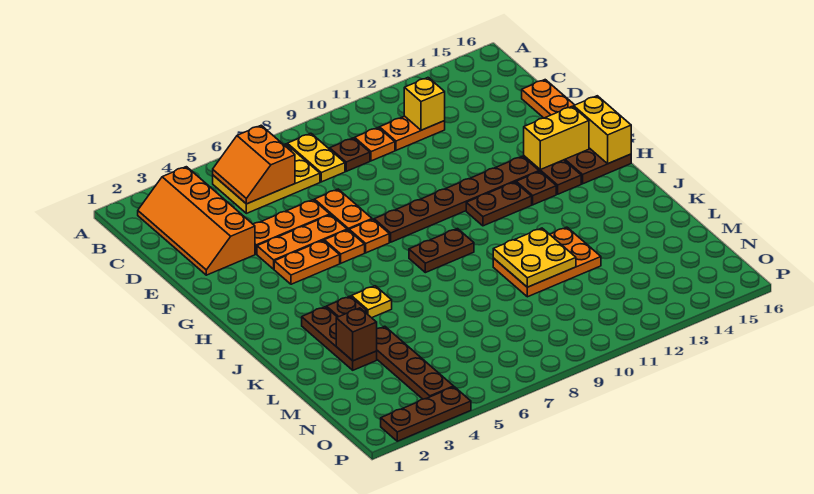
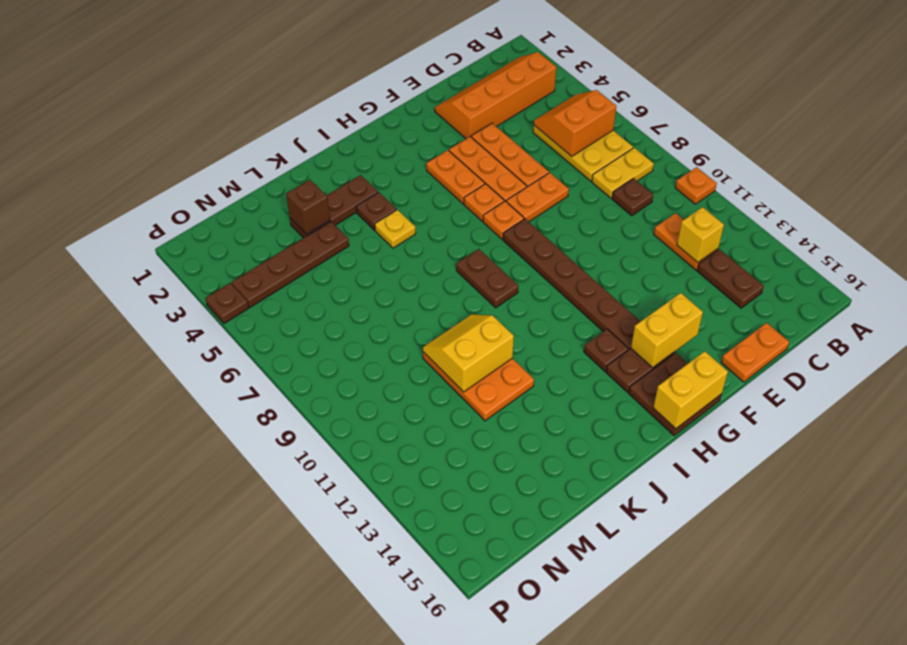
orange plate C10 level 1 -> orange plate A10 level 1
yellow brick G14:G15 level 2 -> yellow brick F14:G14 level 2
brown plate H11:H12 level 1 -> brown plate C13:C14 level 1
yellow plate K10:L11 level 2 -> yellow slope K10:L11 level 2 top 11
brown plate P2:P4 level 1 -> brown plate P4 level 1

